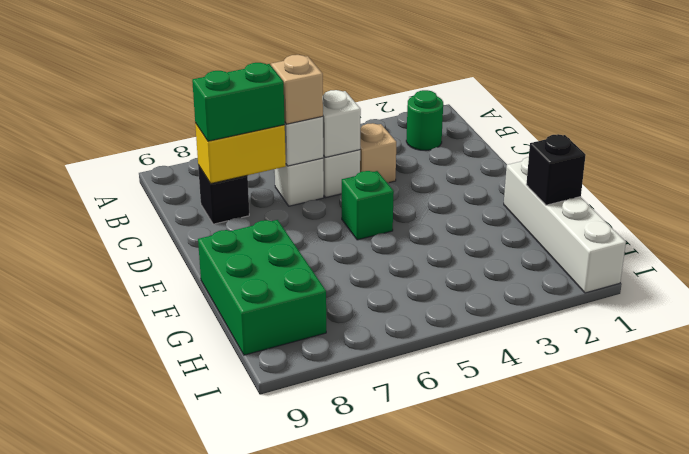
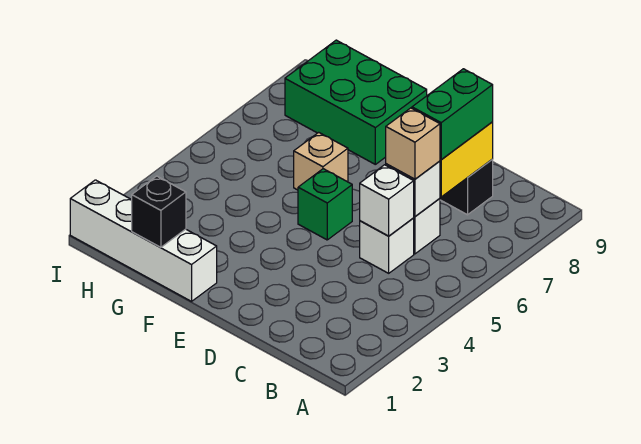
green round brick B2 level 1 -> none
tan brick C4 level 1 -> tan brick F6 level 1

